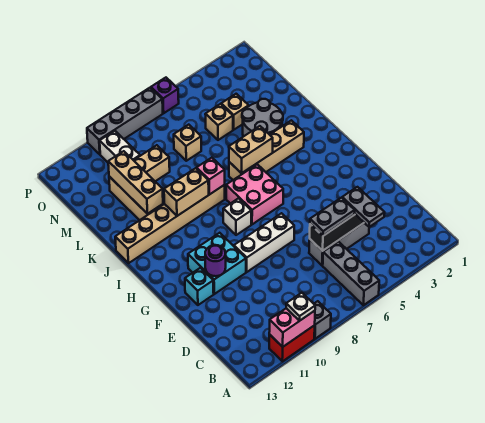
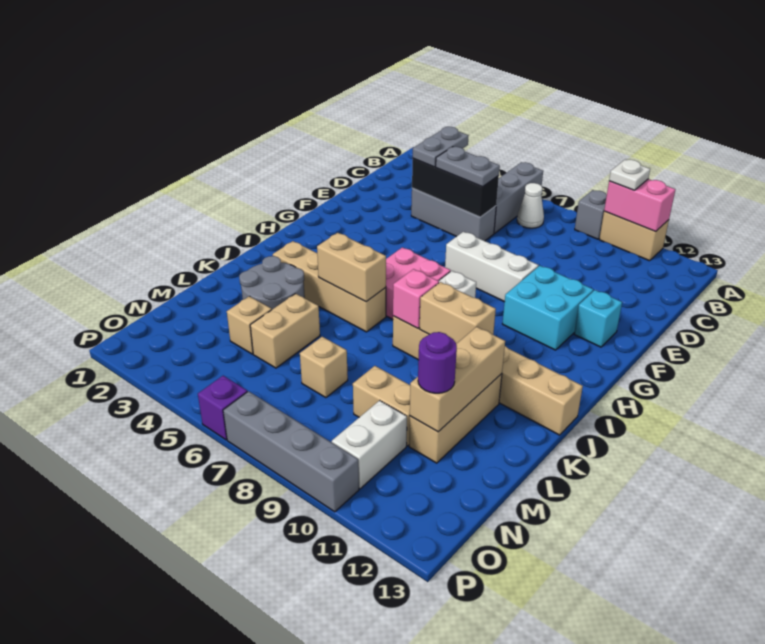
red brick A10:A11 level 1 -> tan brick A10:A11 level 1
none -> white cone B7 level 1
purple round brick F11 level 2 -> purple round brick M11 level 3
tan brick M5 level 1 -> tan brick L5:M5 level 1

